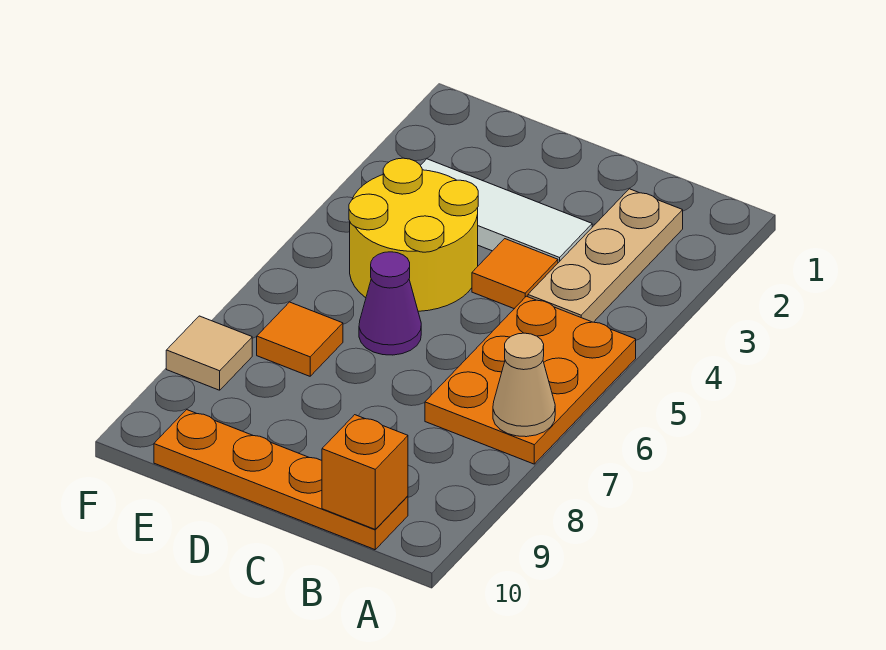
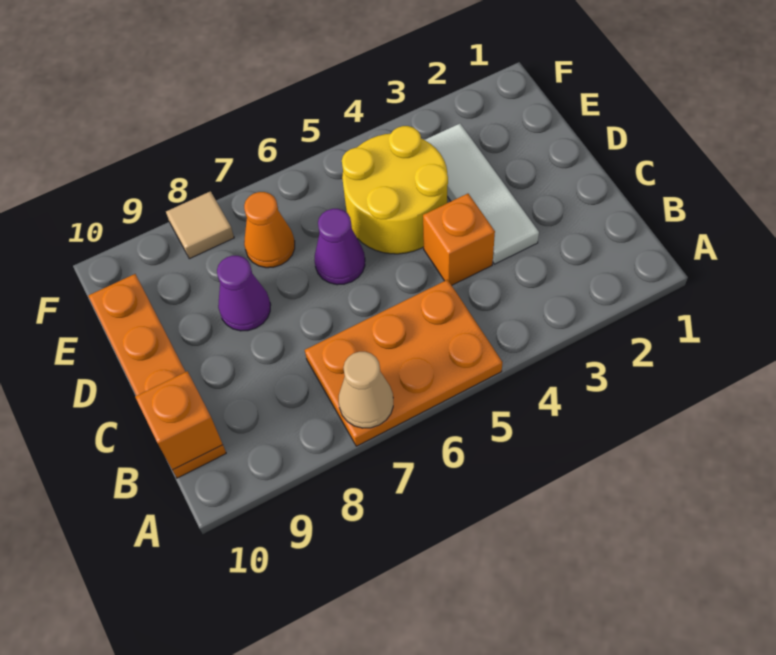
tan plate B2:B4 level 1 -> none
orange tile C4 level 1 -> orange brick C4 level 1
none -> purple cone D8 level 1
orange tile E7 level 1 -> orange cone E7 level 1

